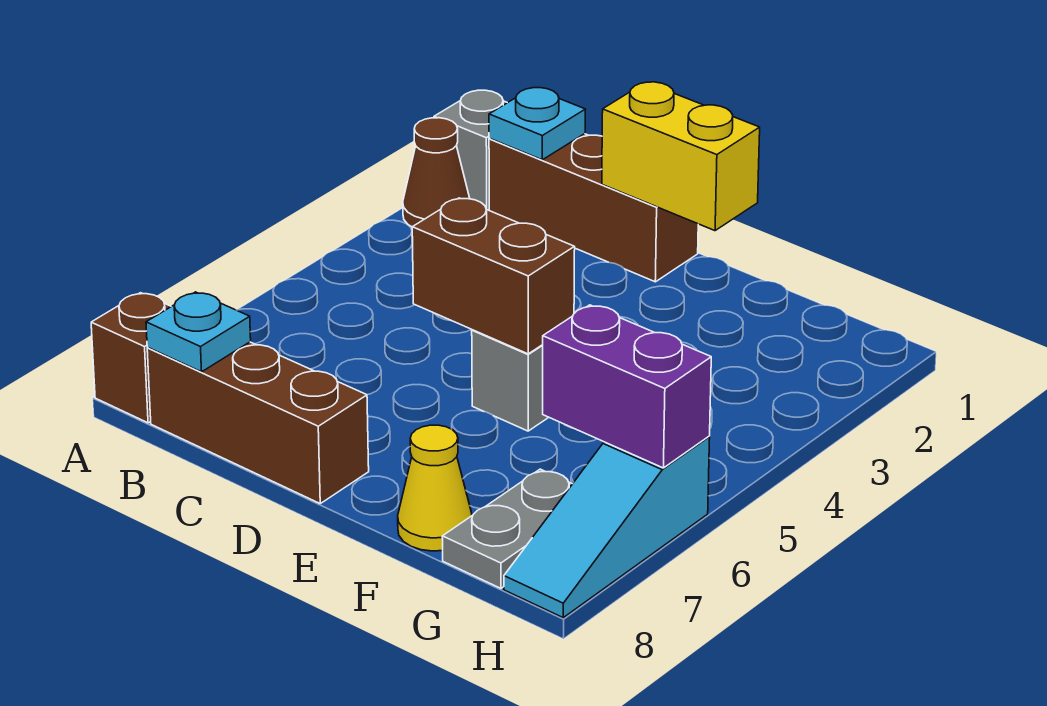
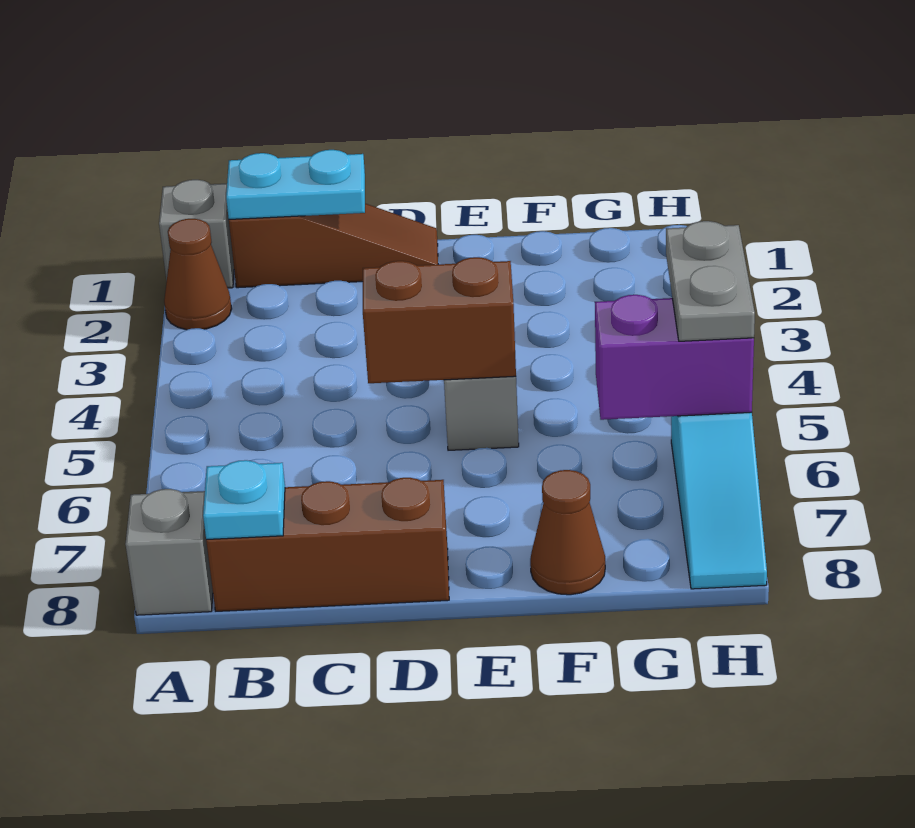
brown brick A8 level 1 -> grey brick A8 level 1
brown brick B1:D1 level 1 -> brown slope B1:D1 level 1 top B
cyan plate B1 level 2 -> cyan plate B1:C1 level 2
yellow brick D1:E1 level 2 -> none
yellow cone F8 level 1 -> brown cone F8 level 1
grey plate G7:G8 level 1 -> grey plate H5:H6 level 3

